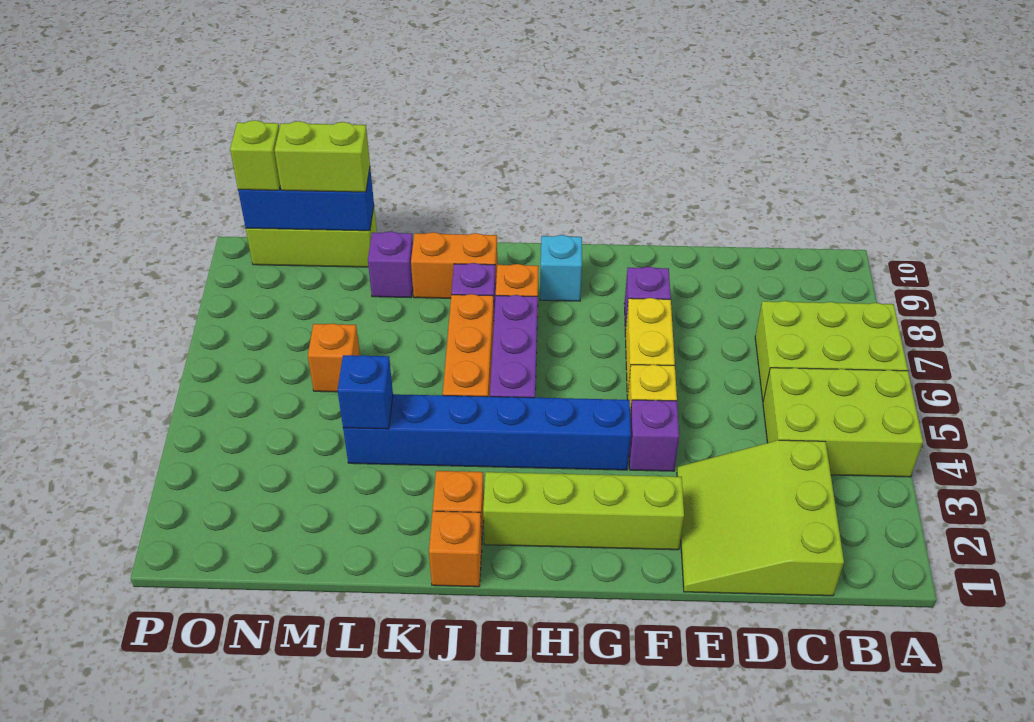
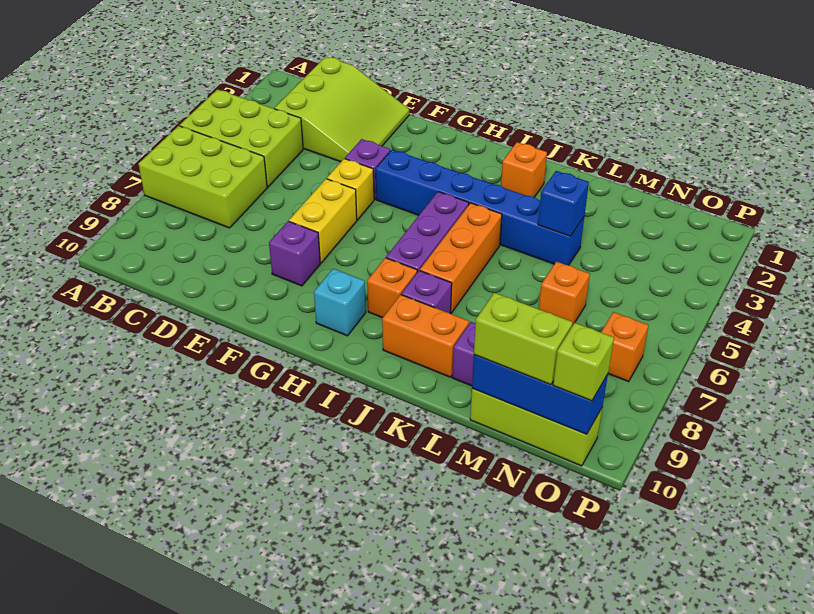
lime brick F2:I2 level 1 -> none
orange brick J1 level 1 -> orange brick O7 level 1

